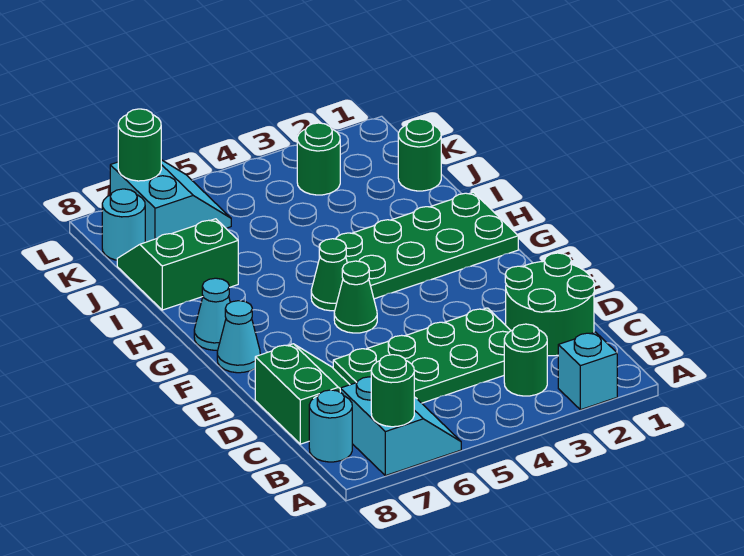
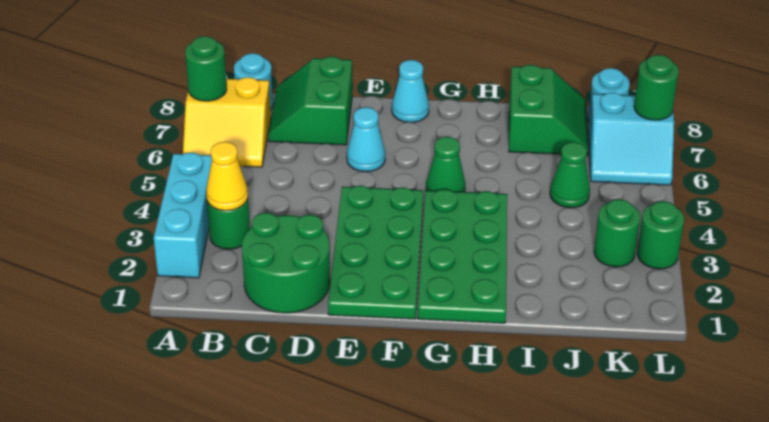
cyan brick A2 level 1 -> cyan brick A2:A4 level 1
cyan slope A6:B7 level 1 top 7 -> yellow slope A6:B7 level 1 top 7
none -> yellow cone B3 level 2
green plate C3:D6 level 1 -> green plate E1:F4 level 1
green slope C7:D8 level 1 top 8 -> green slope C7:D8 level 1 top D
green cone F5 level 1 -> green cone J5 level 1
cyan cone G8 level 1 -> cyan cone E6 level 1
green round brick J1 level 1 -> green round brick L3 level 1

